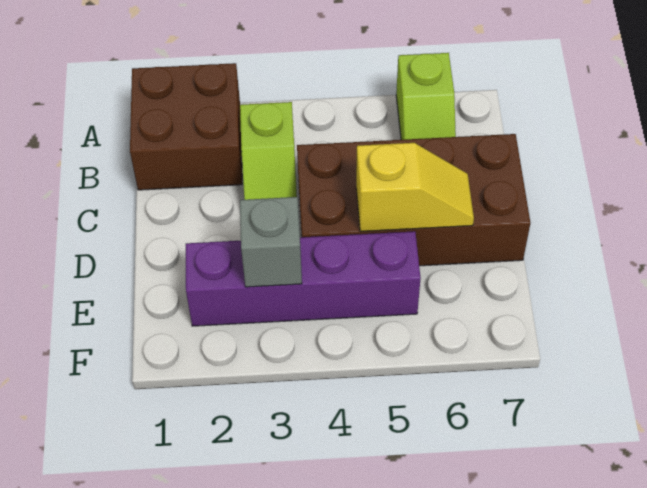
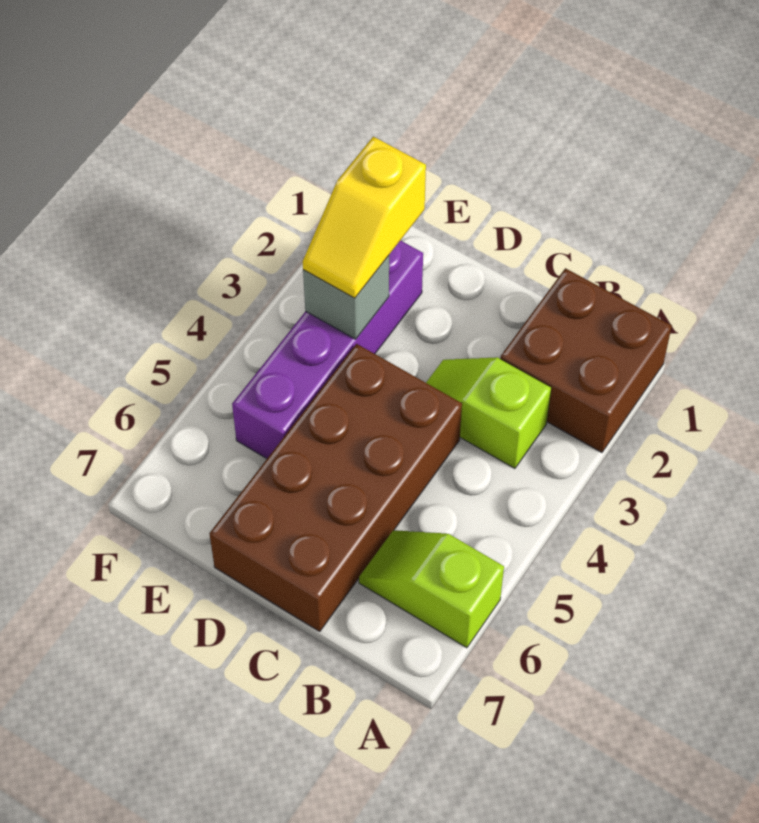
yellow slope D5:D6 level 2 top 5 -> yellow slope E2:E3 level 3 top 2

